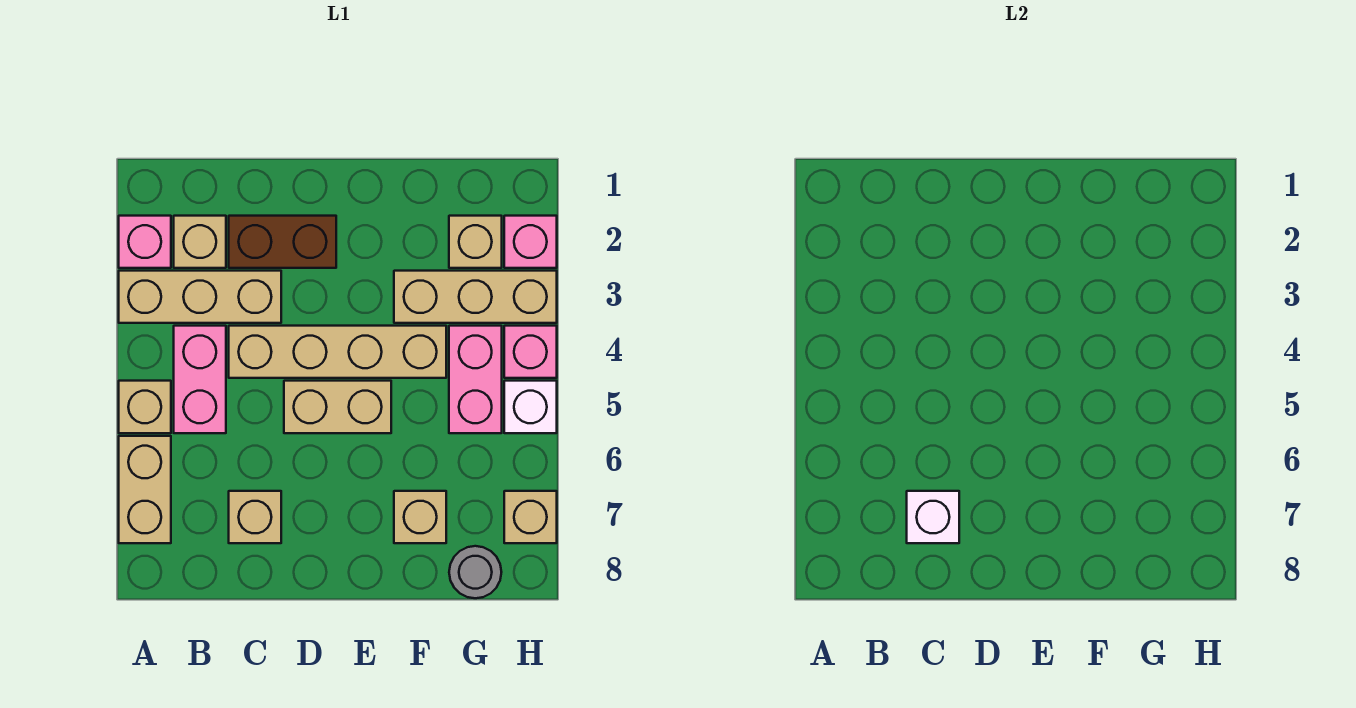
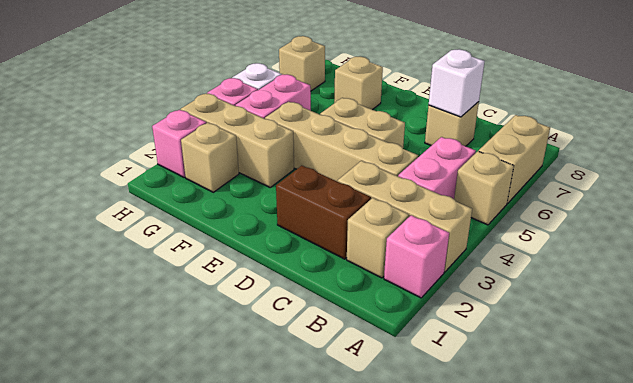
grey round brick G8 level 1 -> none

